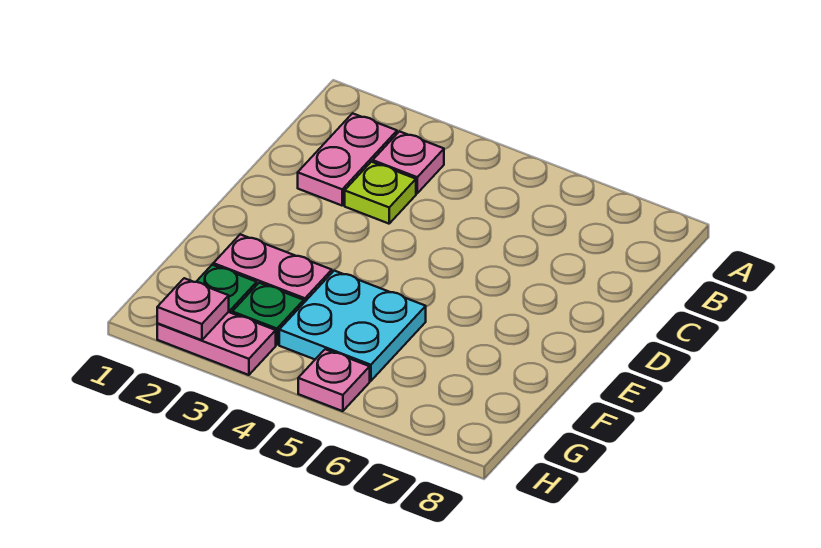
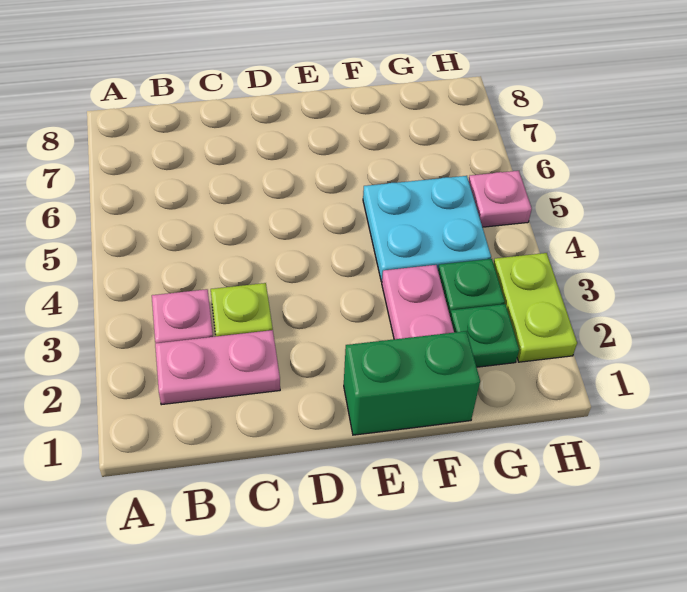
none -> green brick E1:F1 level 1
pink plate H2:H3 level 1 -> lime plate H2:H3 level 1
pink plate H2 level 2 -> none

